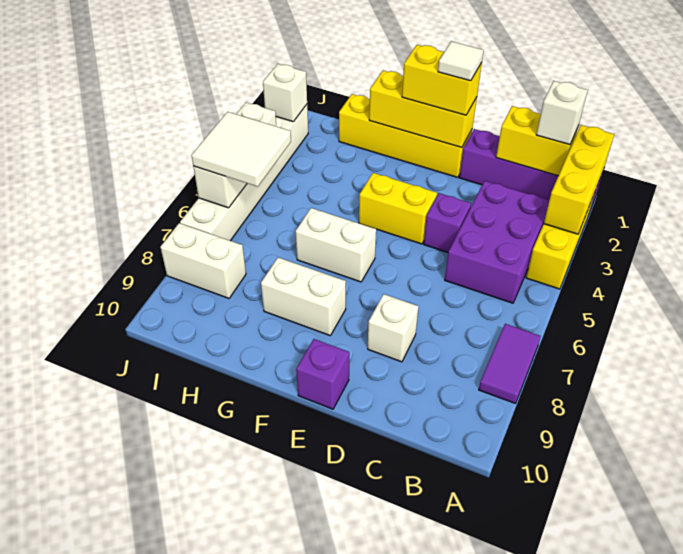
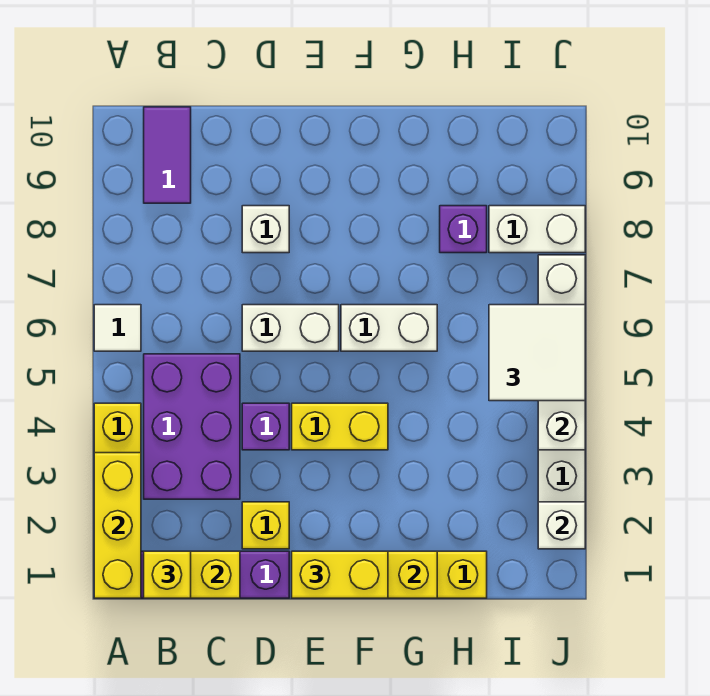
purple tile A7:A8 level 1 -> purple tile B9:B10 level 1
white brick B1 level 3 -> yellow brick B1 level 3
none -> yellow brick D2 level 1
white tile E1 level 4 -> white tile A6 level 1
purple brick E10 level 1 -> purple brick H8 level 1
white brick F8:G8 level 1 -> white brick D6:E6 level 1

